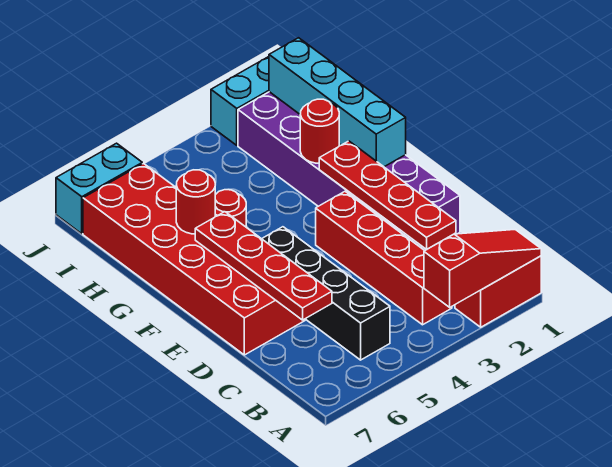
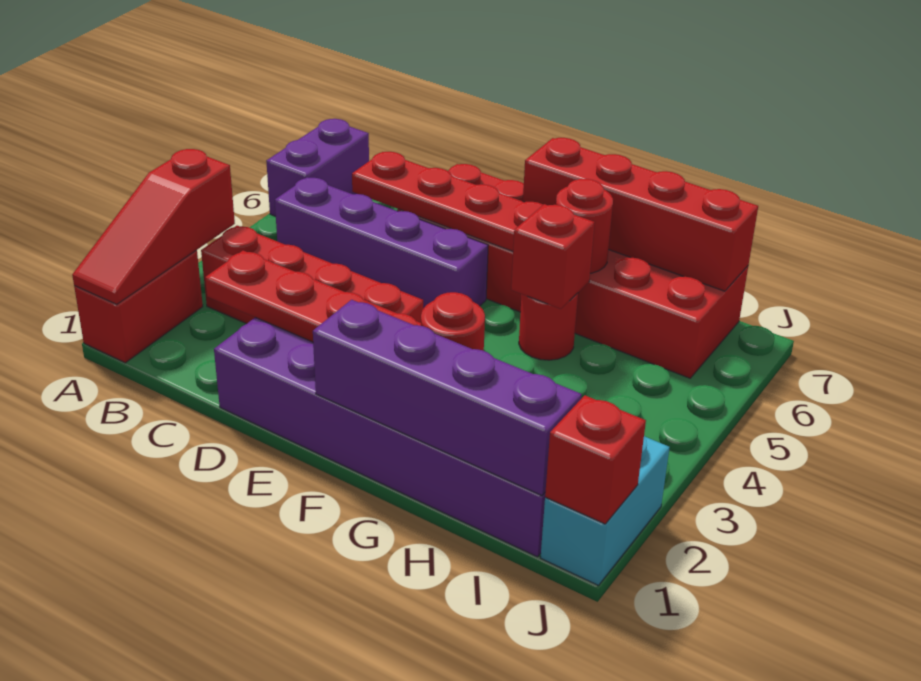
none -> purple brick A6:A7 level 1
black brick B5:E5 level 1 -> purple brick B5:E5 level 1
cyan brick F1:I1 level 2 -> purple brick F1:I1 level 2
none -> red brick F7:I7 level 2
none -> red brick G5 level 2
none -> red brick J1 level 2
cyan brick J6:J7 level 1 -> none

